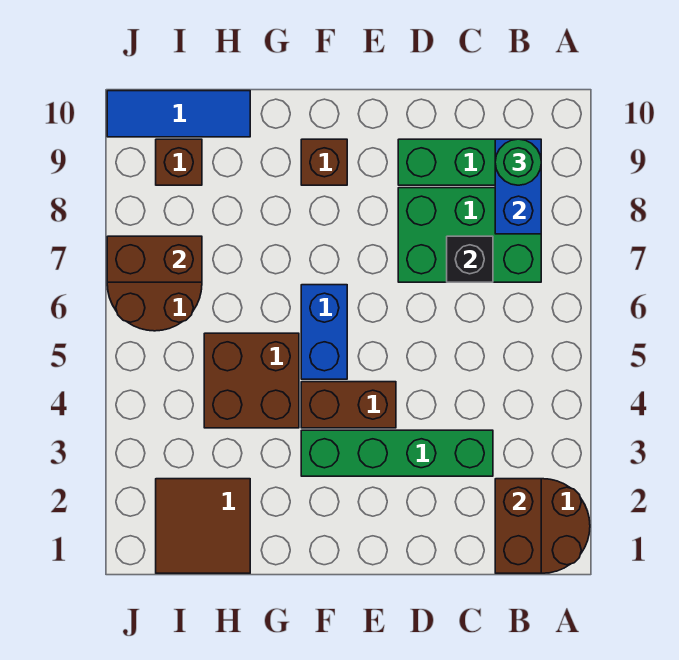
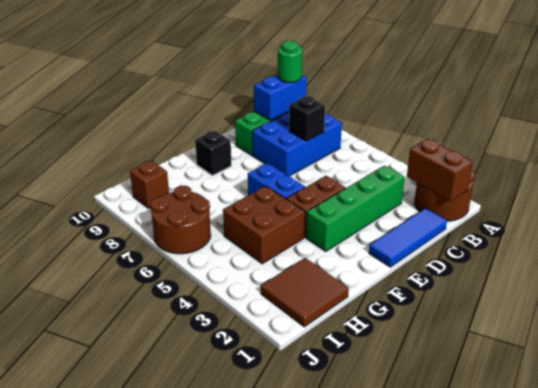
green brick B7:D8 level 1 -> blue brick B7:D8 level 1
blue brick B8:B9 level 2 -> blue brick B9:C9 level 2
brown brick F9 level 1 -> black brick F9 level 1
blue tile H10:J10 level 1 -> blue tile C1:E1 level 1
brown brick I7:J7 level 2 -> none

